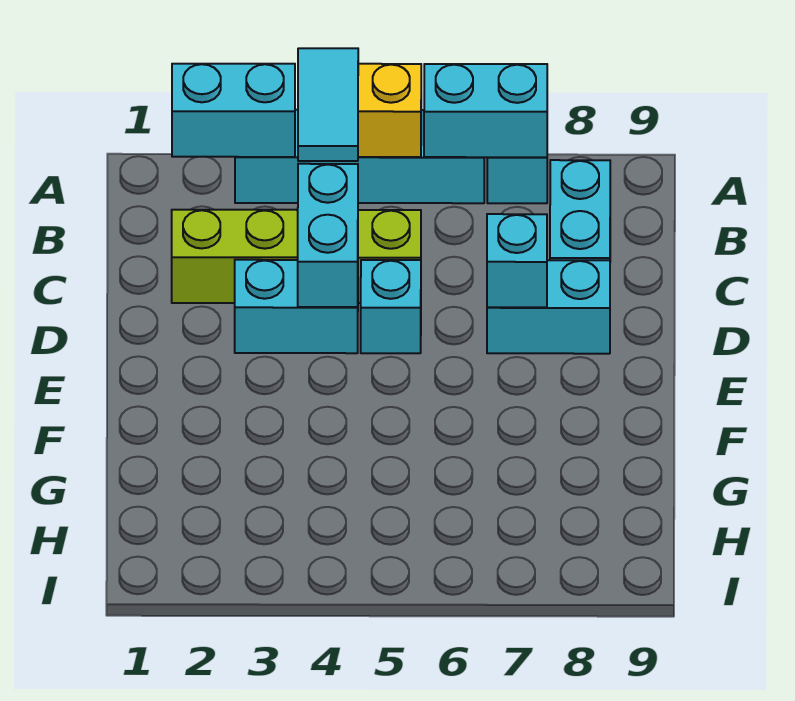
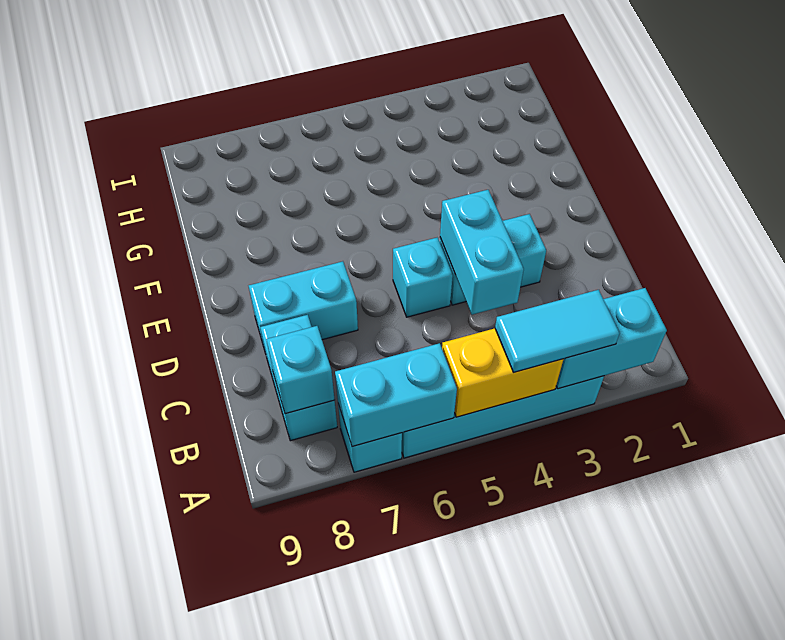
cyan tile A4:B4 level 3 -> cyan tile A3:A4 level 3
lime brick C2:C5 level 1 -> none
cyan brick D7 level 2 -> cyan brick B8 level 2

